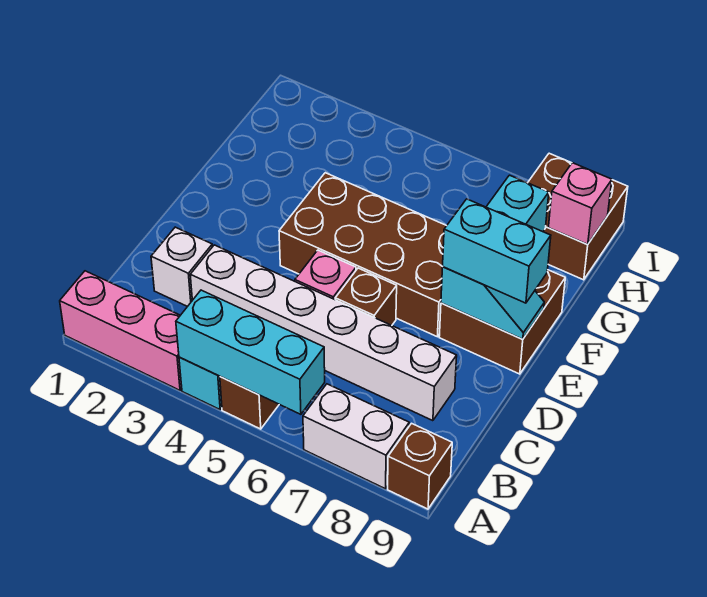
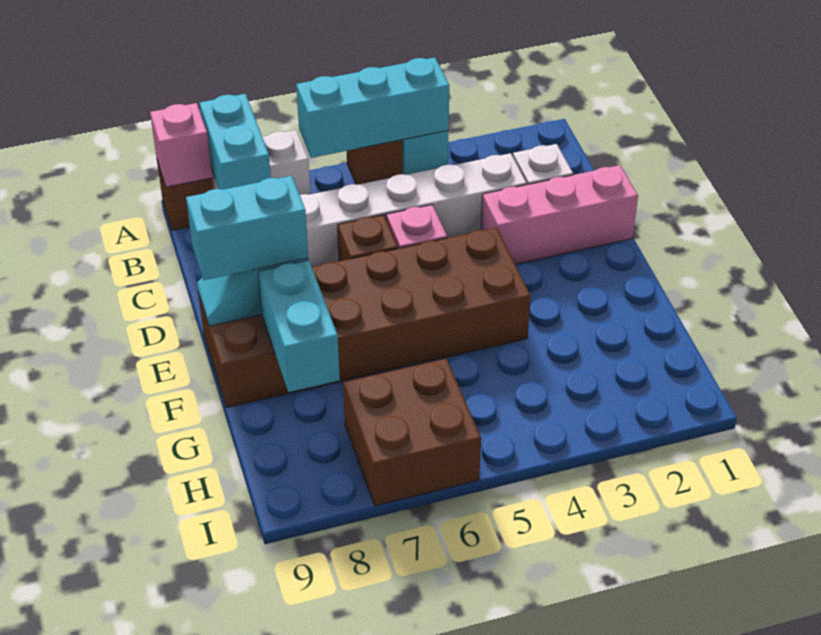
pink brick A1:A3 level 1 -> pink brick D1:D3 level 1
none -> cyan brick A8:B8 level 2
brown brick H8:I9 level 1 -> brown brick H6:I7 level 1
pink brick H9 level 2 -> pink brick A9 level 2

